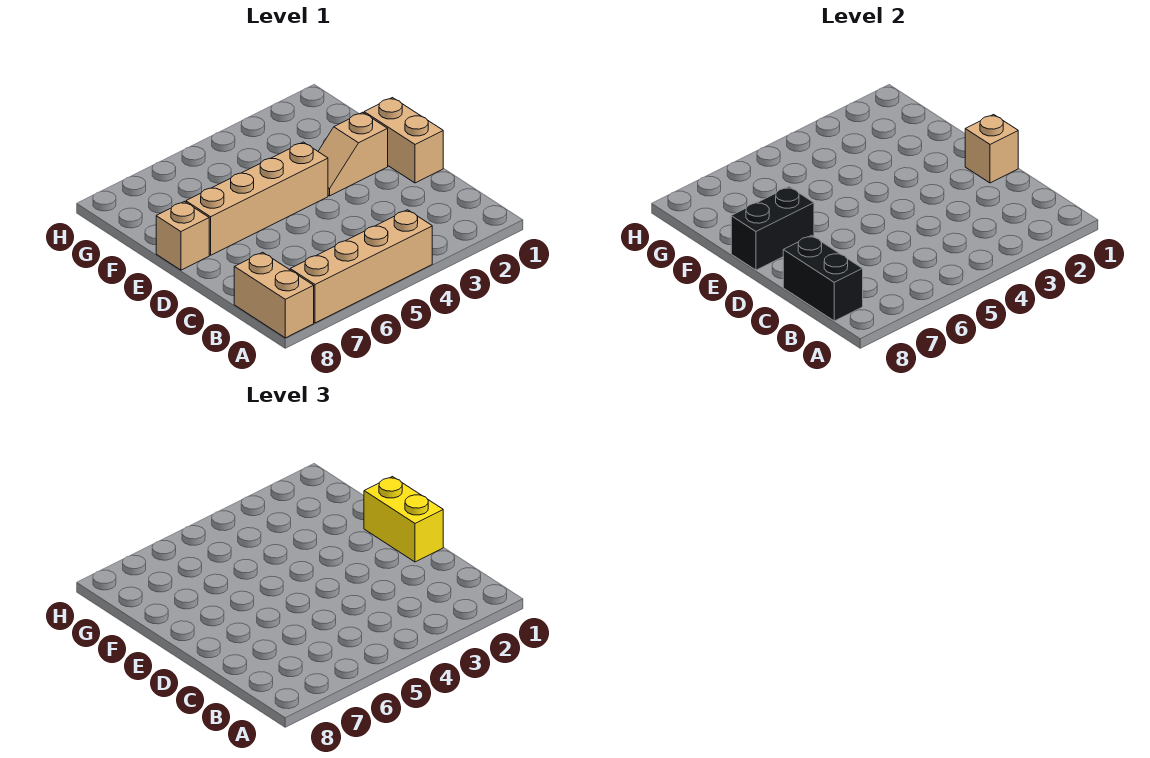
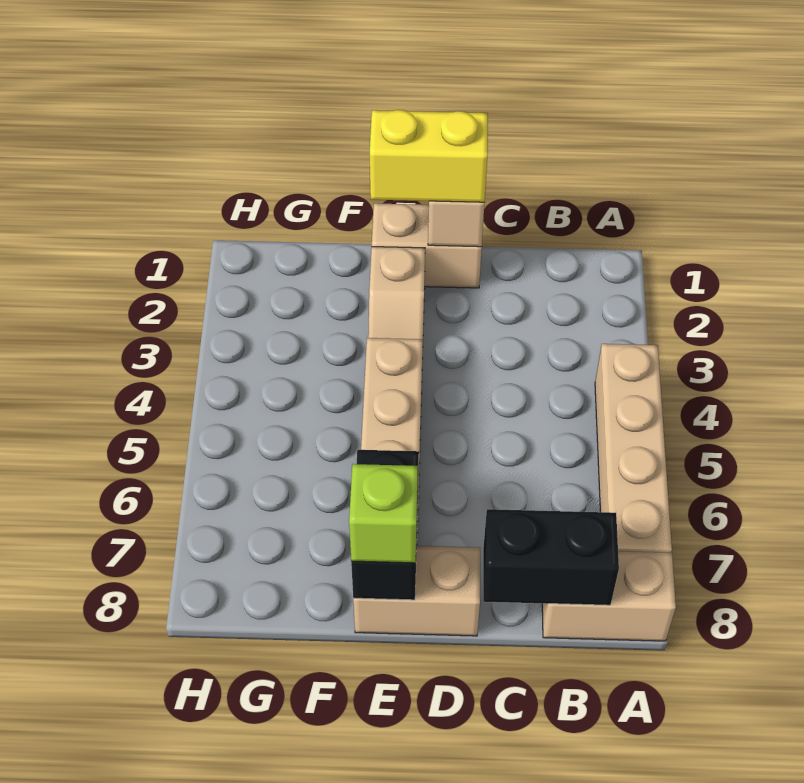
tan brick E8 level 1 -> tan brick D8:E8 level 1
none -> lime brick E8 level 3

